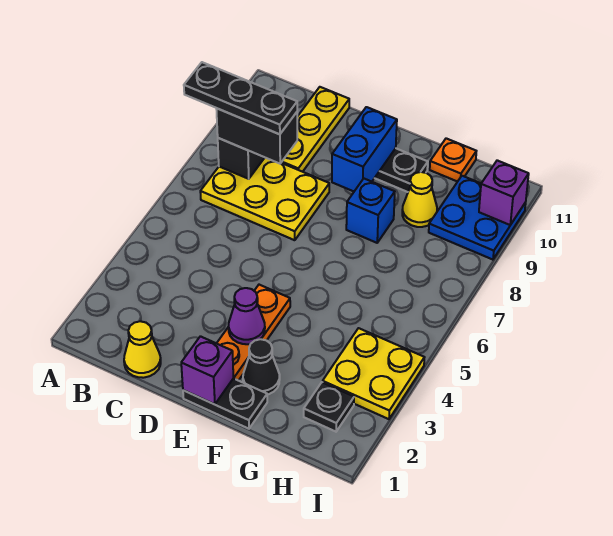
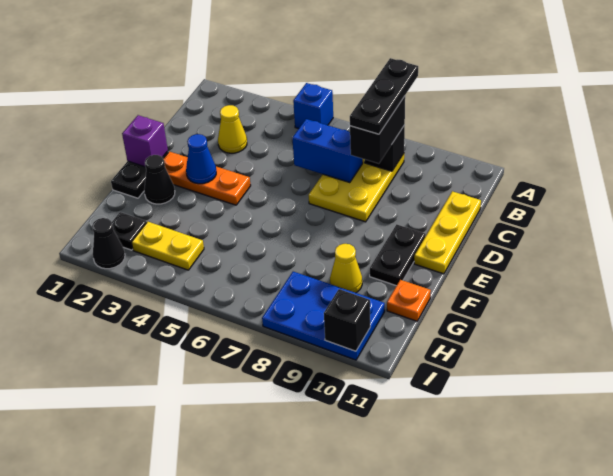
yellow cone C1 level 1 -> yellow cone C3 level 1
yellow plate C9:C11 level 1 -> yellow plate C11:E11 level 1
purple cone E3 level 2 -> blue cone E3 level 2
blue brick E9:E10 level 2 -> blue brick C6:C7 level 2
blue brick F8 level 1 -> blue brick A5 level 1
yellow plate H3:I4 level 1 -> yellow plate H3:H4 level 1
blue plate H9:I10 level 1 -> blue plate H8:I10 level 1
none -> black cone I2 level 1
purple brick I10 level 2 -> black brick I10 level 2

